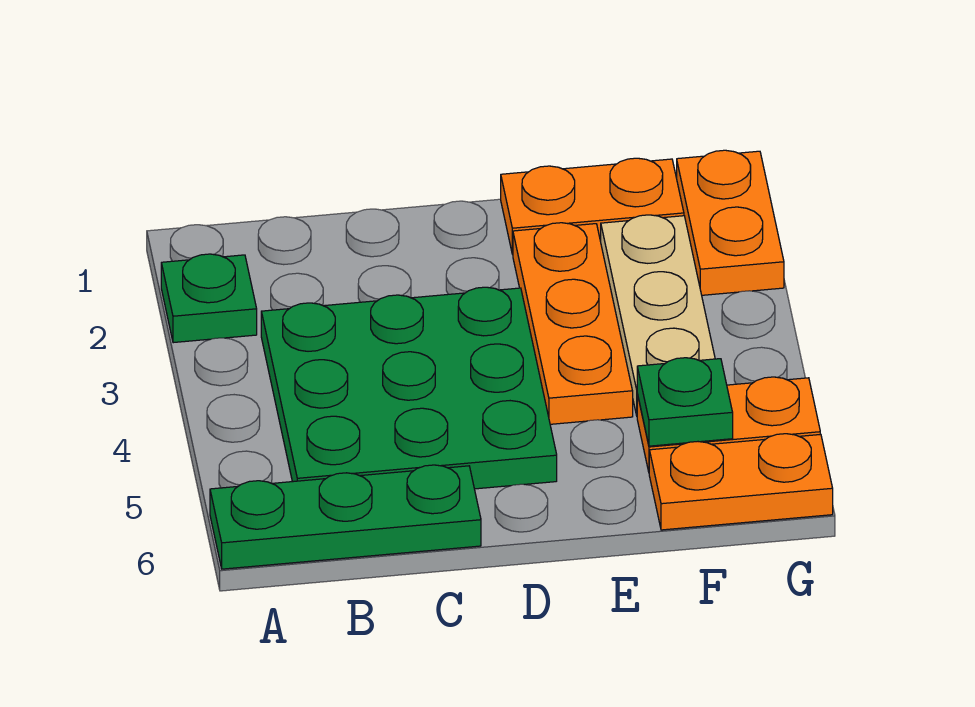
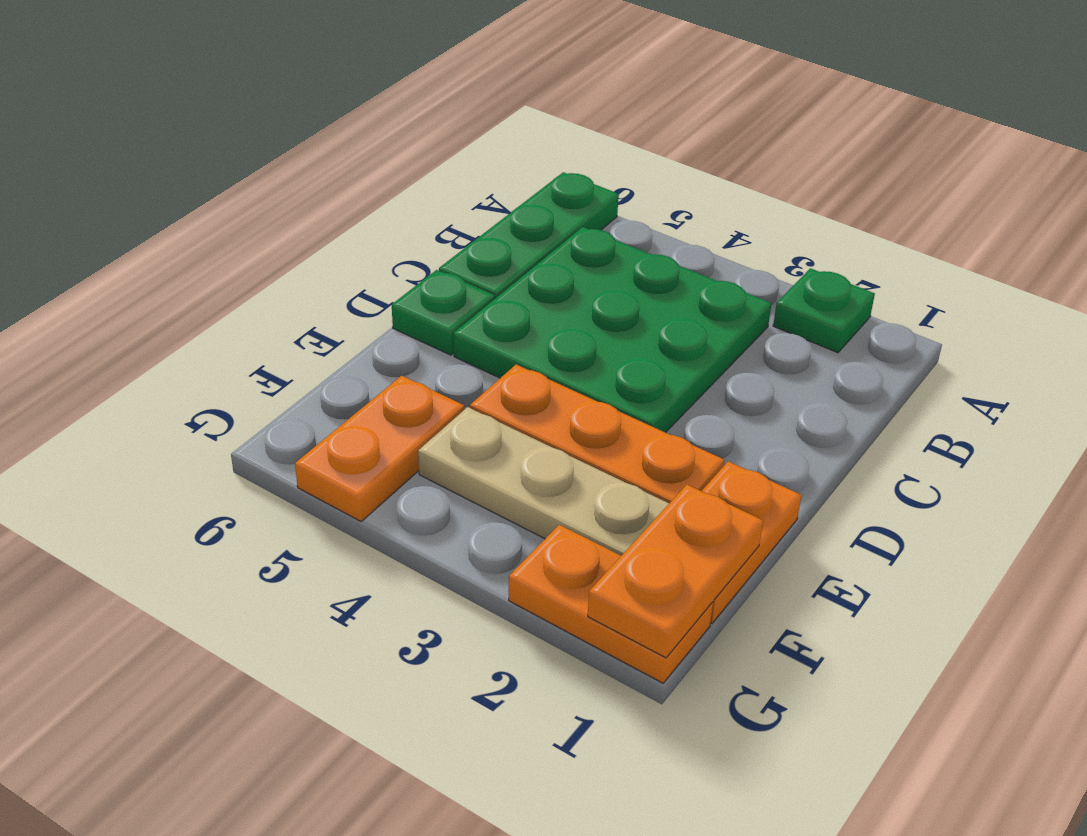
green plate F5 level 2 -> green plate D6 level 1
orange plate F6:G6 level 1 -> orange plate F1:G1 level 2

